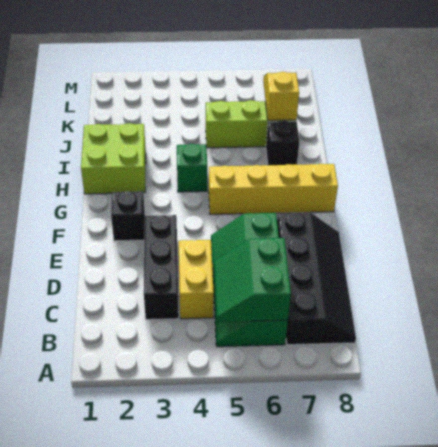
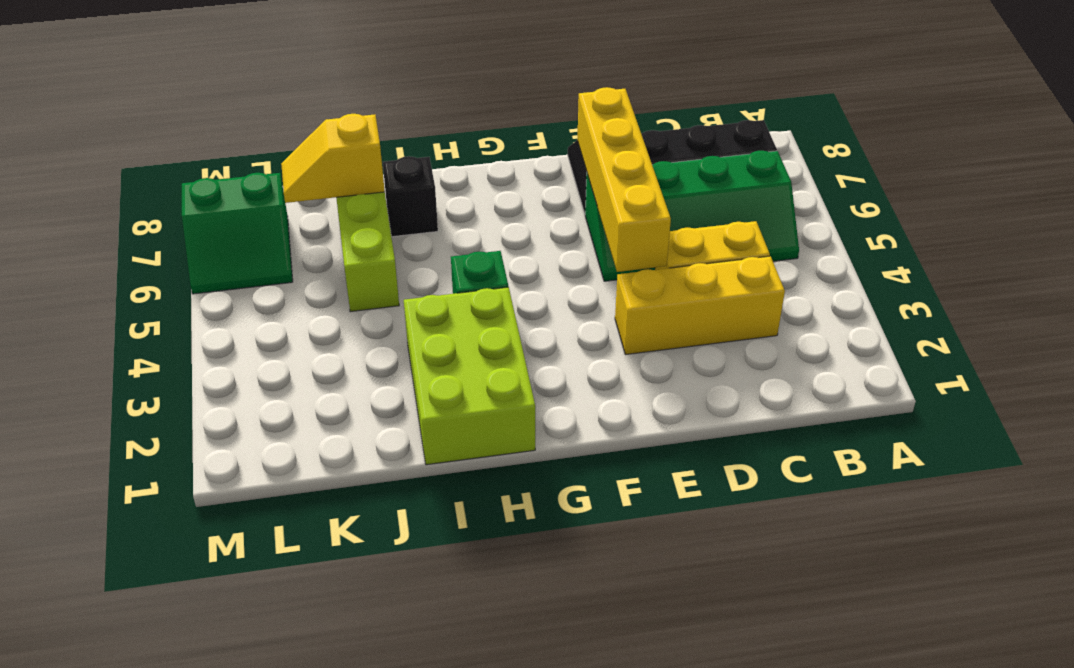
green slope B5:C6 level 2 top 6 -> green slope L6:M7 level 1 top 7
black brick C3:E3 level 1 -> yellow brick C3:E3 level 1
black brick F2 level 1 -> none
yellow brick G5:G8 level 1 -> yellow brick E4:E7 level 2
lime brick H1:I2 level 1 -> lime brick H1:I3 level 1

